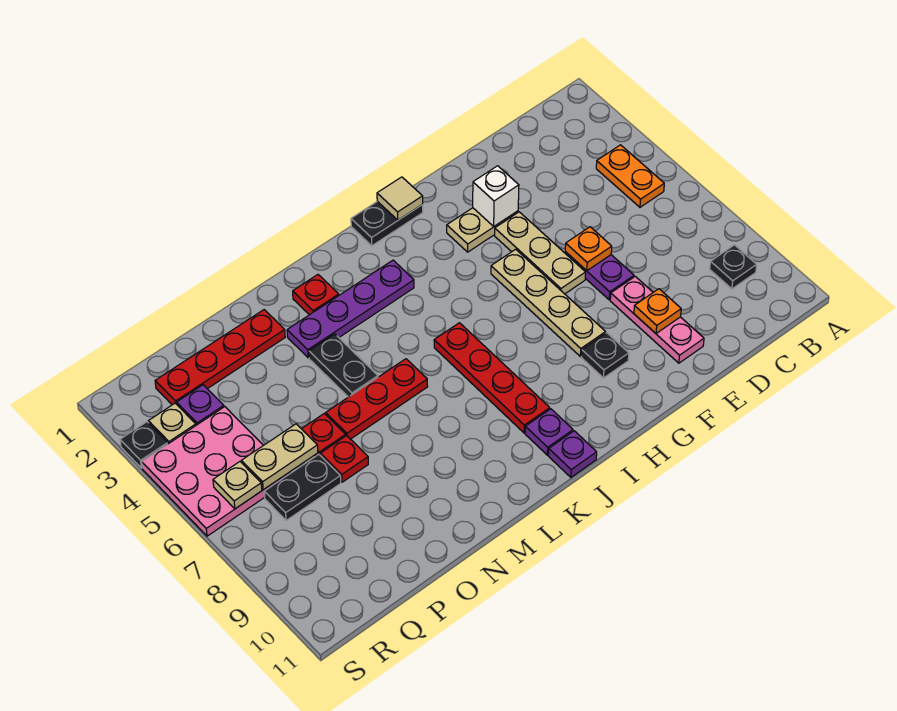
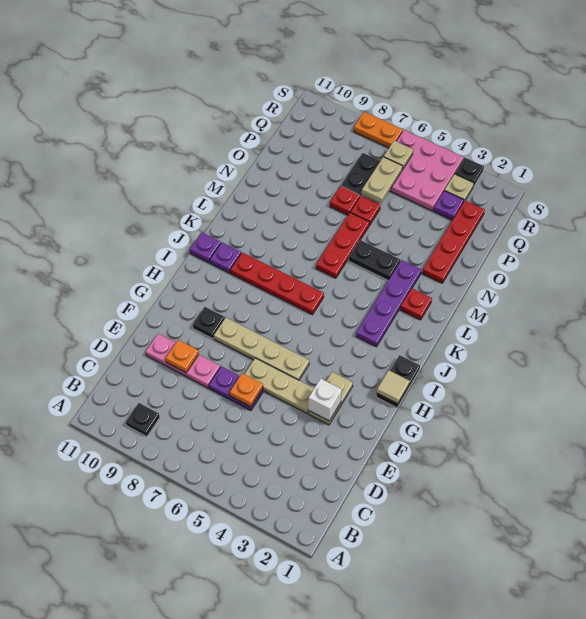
orange plate B4:B5 level 1 -> orange plate S7:S8 level 1

